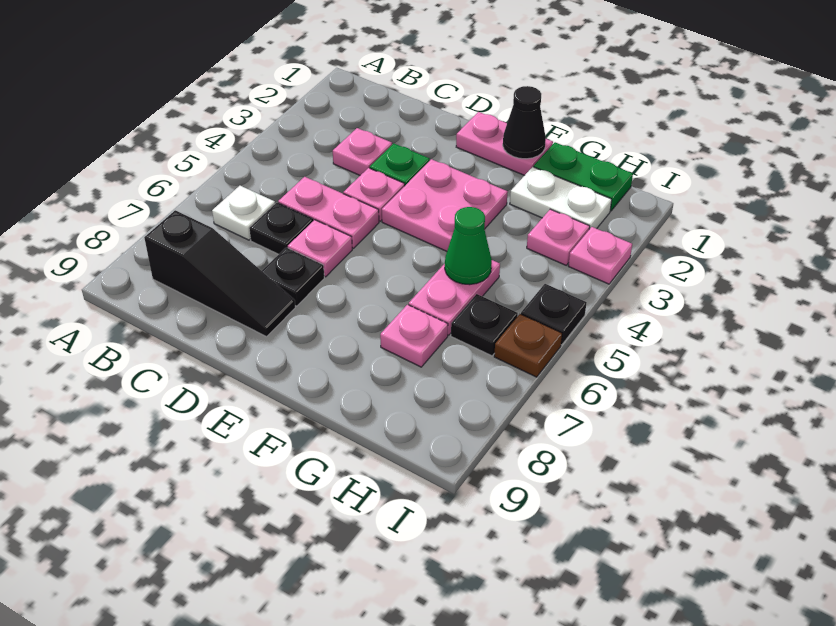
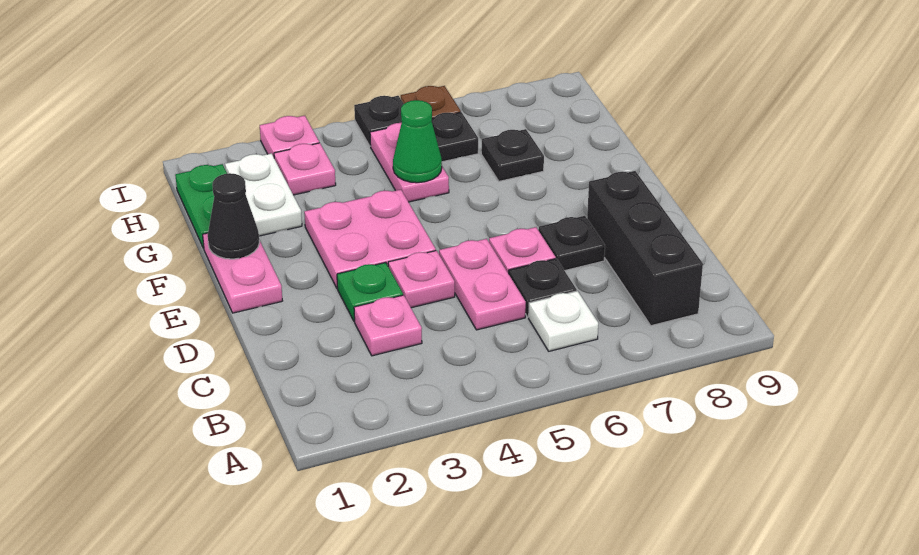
black slope B8:D8 level 1 top B -> black brick B8:D8 level 1
pink plate G5:G6 level 1 -> pink plate G5:H5 level 1
pink plate G7 level 1 -> black plate G7 level 1

